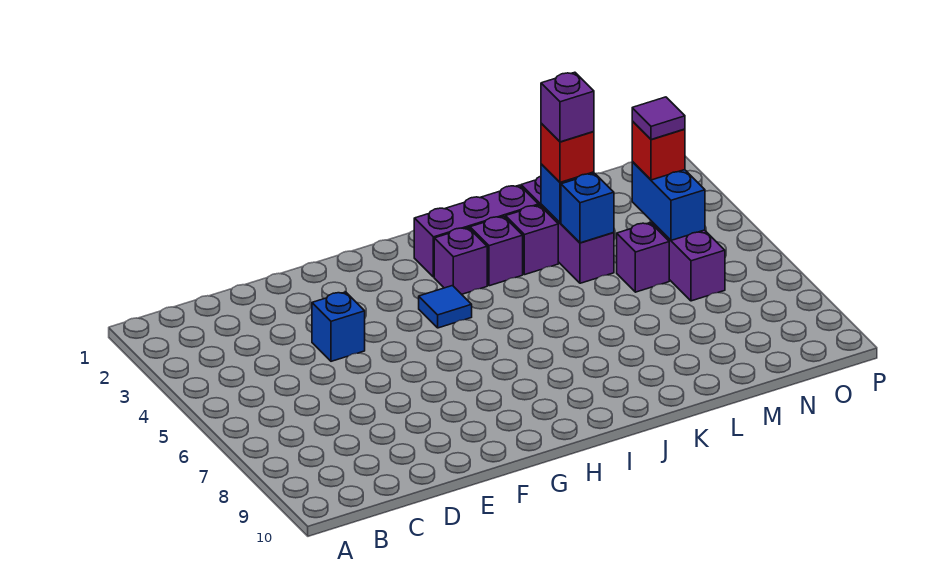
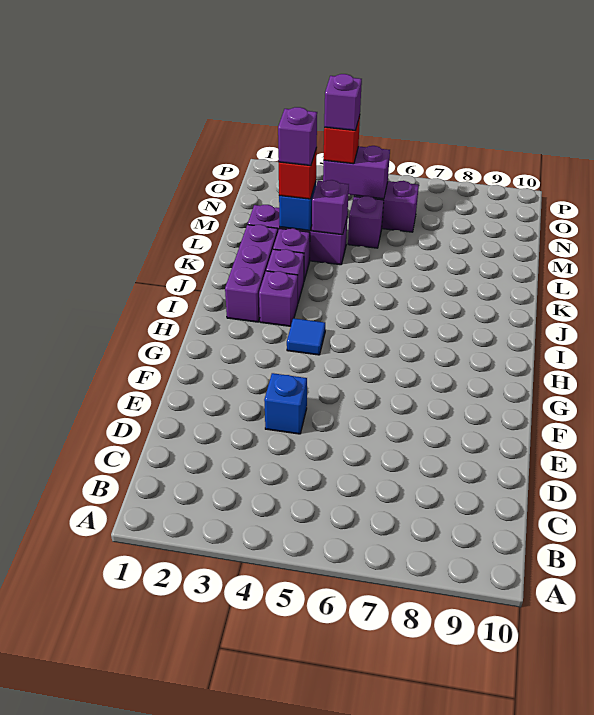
blue brick L4 level 2 -> purple brick L4 level 2
blue brick N4:N5 level 2 -> purple brick N4:N5 level 2
purple tile N4 level 4 -> purple brick N4 level 4

